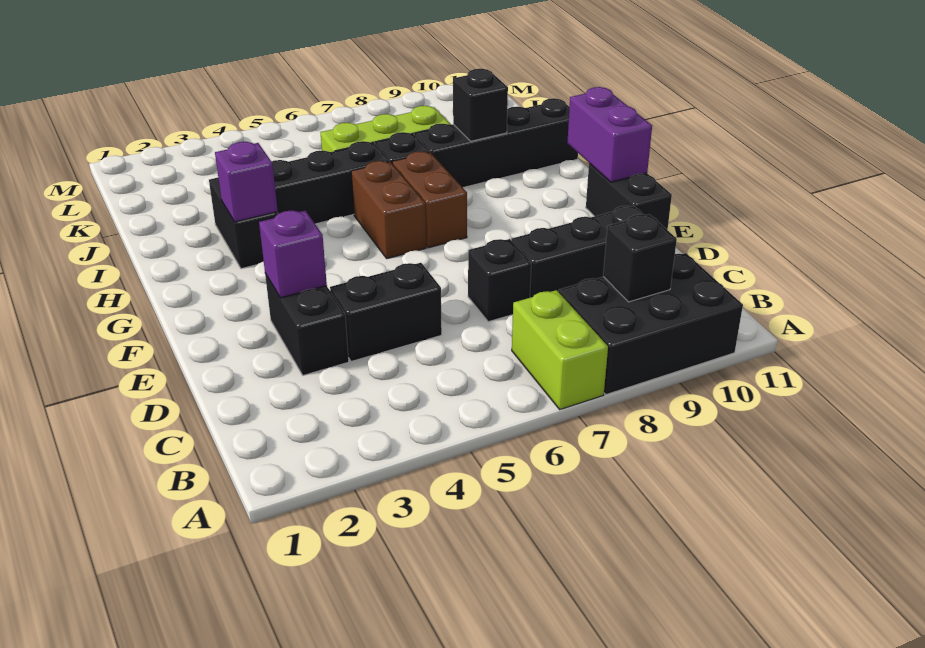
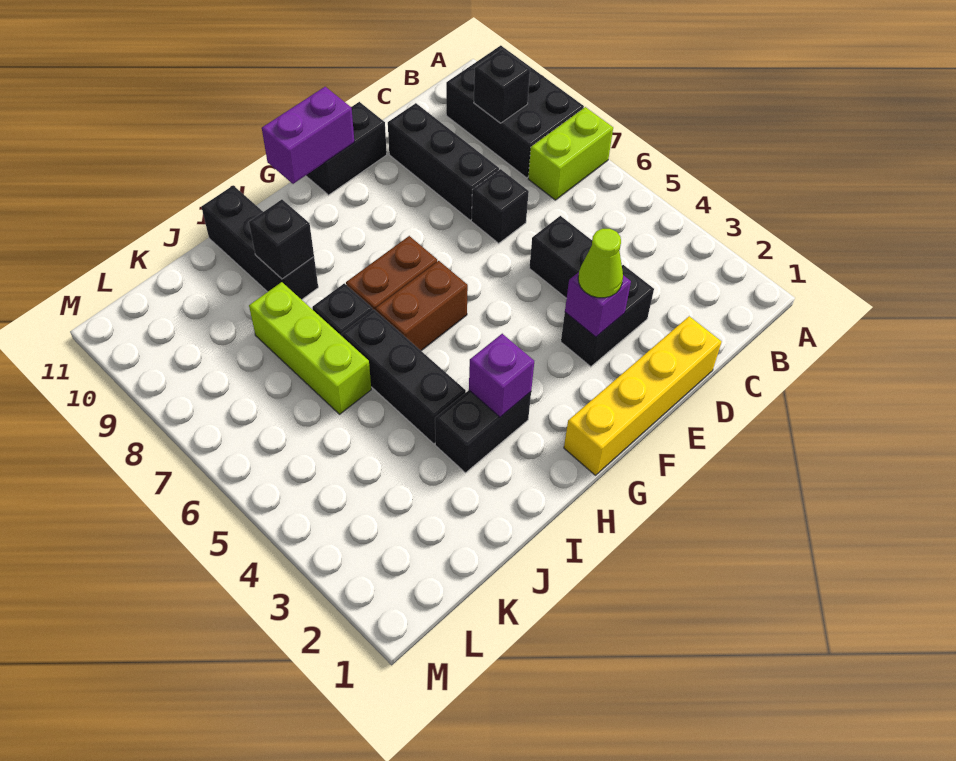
none -> yellow brick D1:G1 level 1
none -> lime cone E3 level 3
black brick I8:I11 level 1 -> black brick I9:I11 level 1

